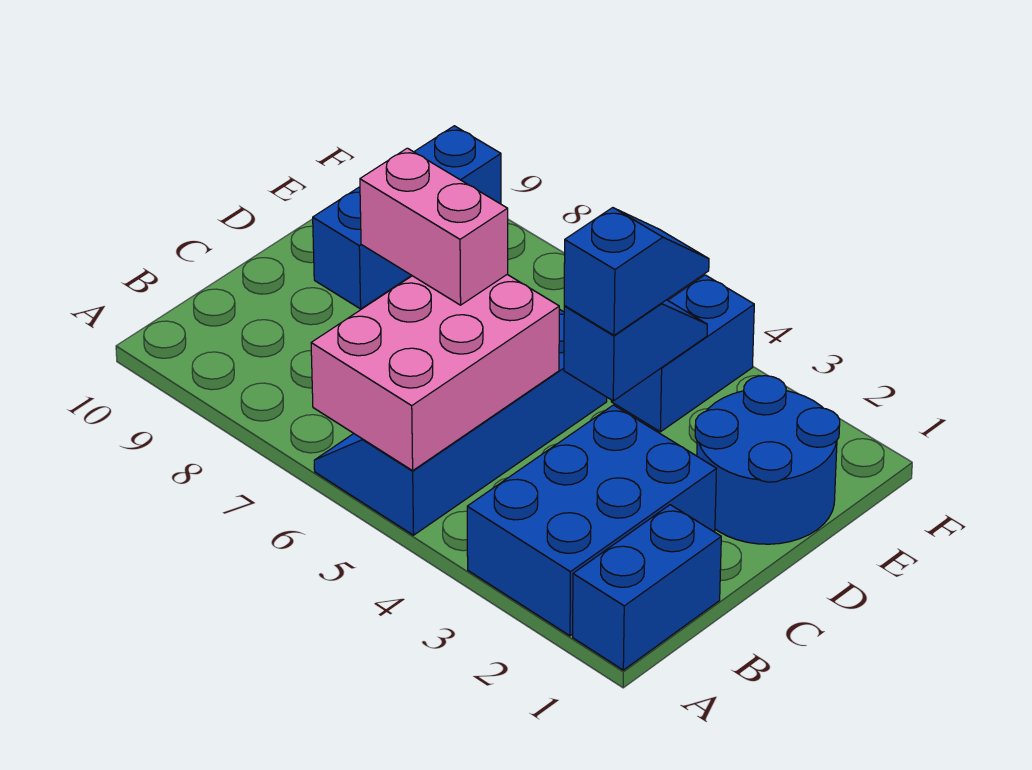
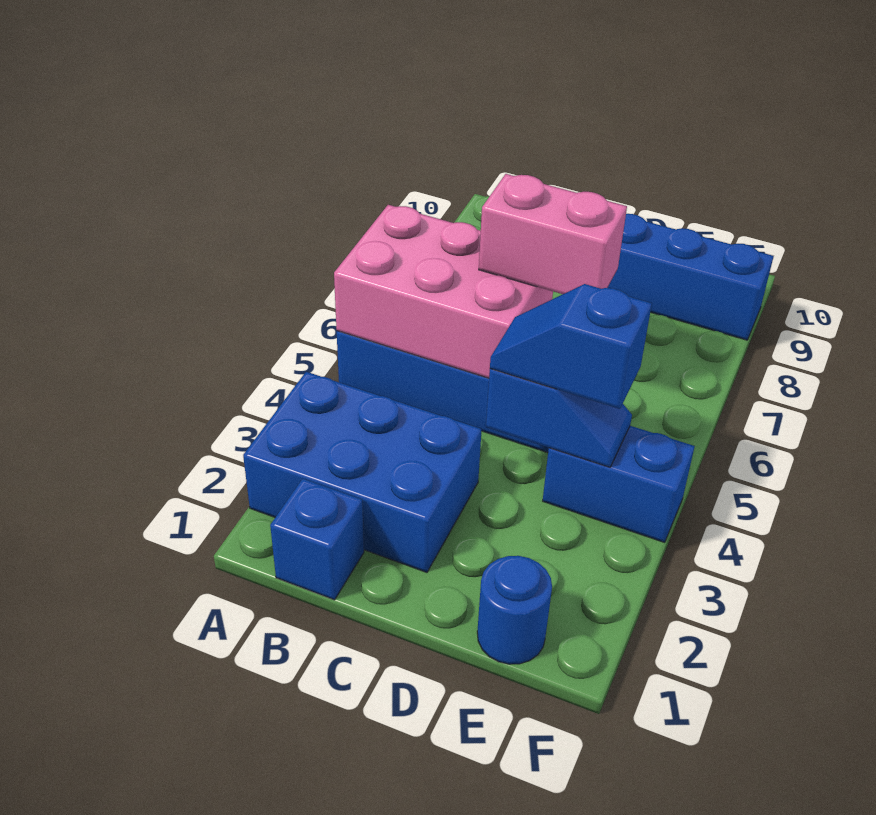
blue brick A1:B1 level 1 -> blue brick B1 level 1
pink brick C6:C7 level 3 -> pink brick C6:D6 level 3
blue round brick D1:E2 level 1 -> blue round brick E1 level 1
blue slope D4:E4 level 3 top D -> blue slope D4:E4 level 3 top E

